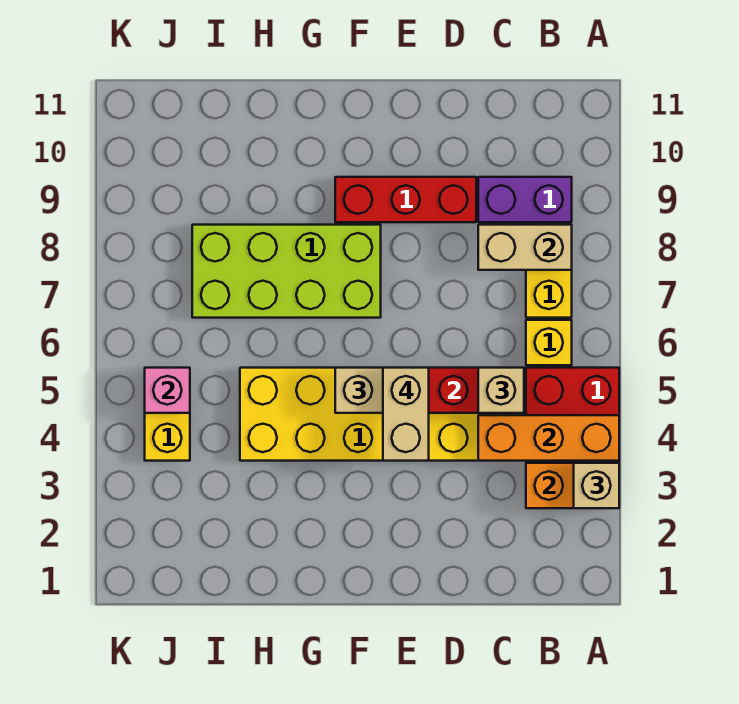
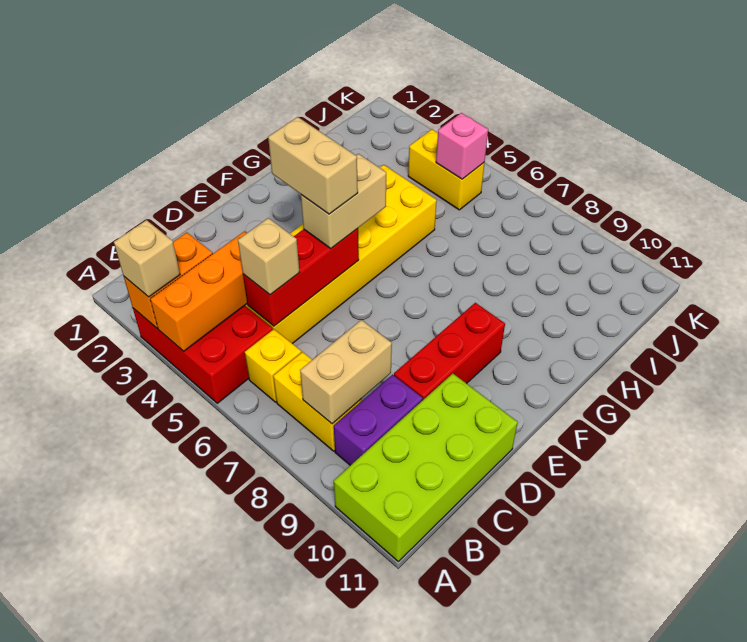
lime brick F7:I8 level 1 -> lime brick A10:D11 level 1

